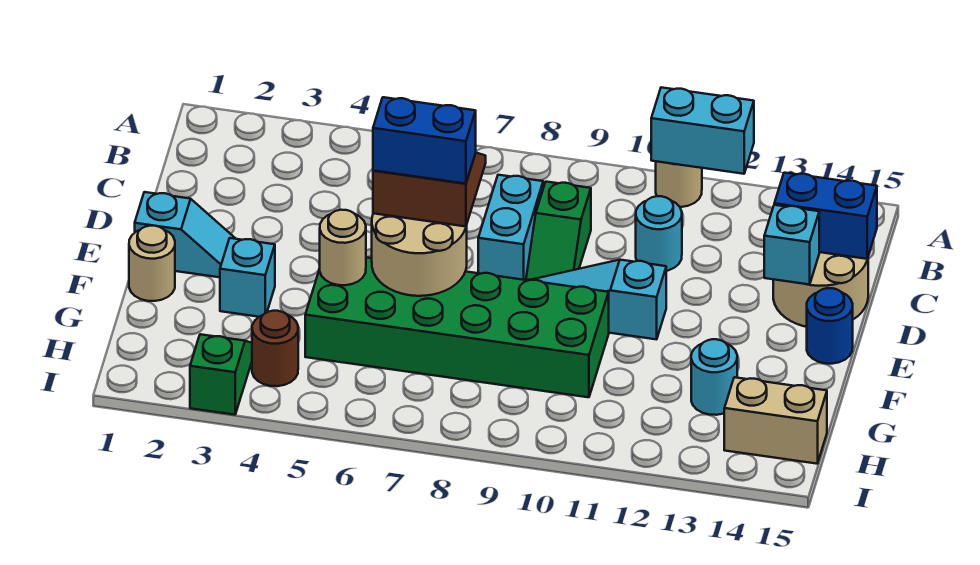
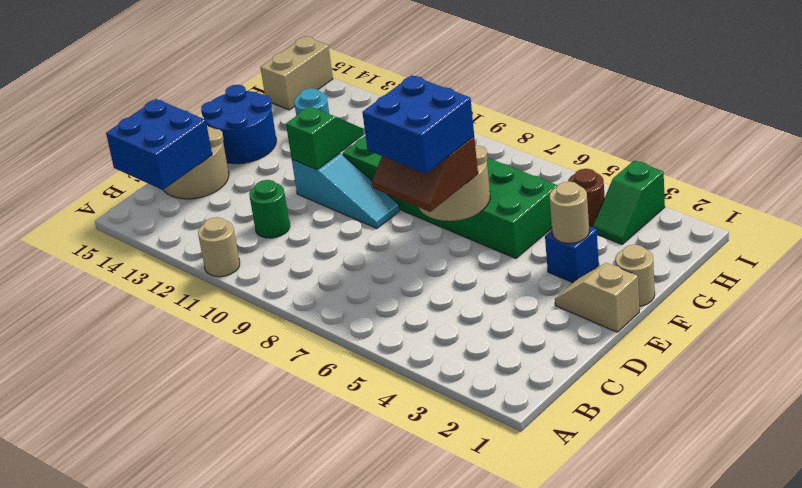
cyan brick A11:A12 level 2 -> none
cyan brick C8:D8 level 1 -> none
green slope C9:D9 level 1 top C -> green slope E11:F11 level 2 top E
cyan round brick C11 level 1 -> green round brick C11 level 1
blue brick C14:C15 level 2 -> blue brick B14:C15 level 2
cyan brick D14 level 2 -> none
cyan slope E1:E2 level 1 top 1 -> tan slope E1:E2 level 1 top 1
blue brick E6:E7 level 4 -> blue brick D6:E7 level 4
blue round brick E15 level 1 -> blue round brick E14:F15 level 1
cyan brick F3 level 1 -> blue brick F3 level 1
tan round brick F5 level 2 -> tan round brick F3 level 2
tan brick H14:H15 level 1 -> tan brick H15:I15 level 1

